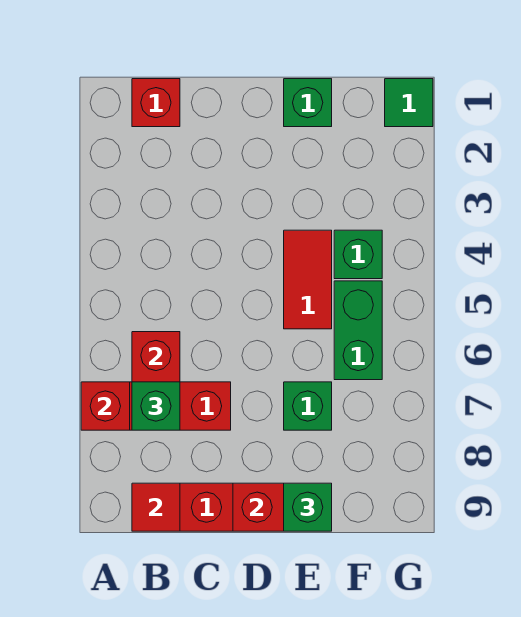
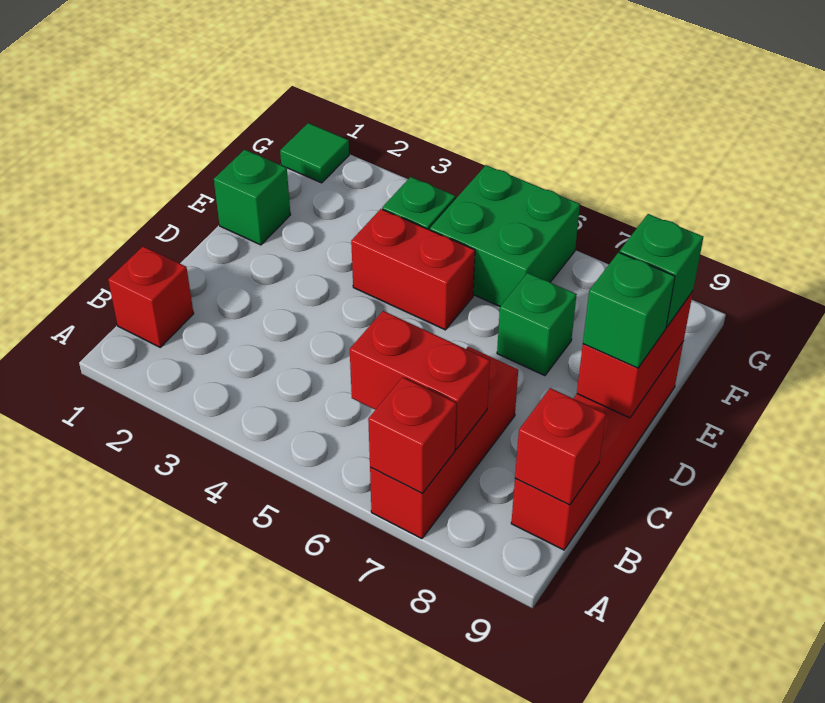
green brick B7 level 3 -> green brick D9 level 3
red tile B9 level 2 -> red brick B9 level 2
red tile E4:E5 level 1 -> red brick E4:E5 level 1
green brick F5:F6 level 1 -> green brick F5:G6 level 1

